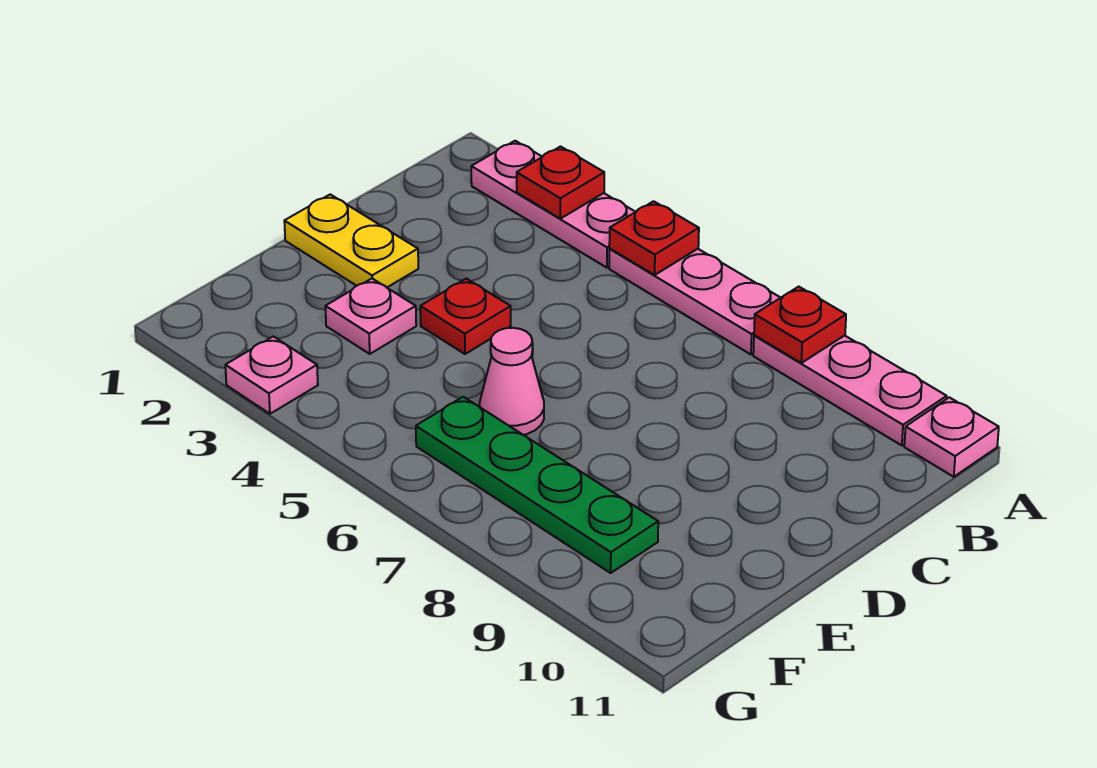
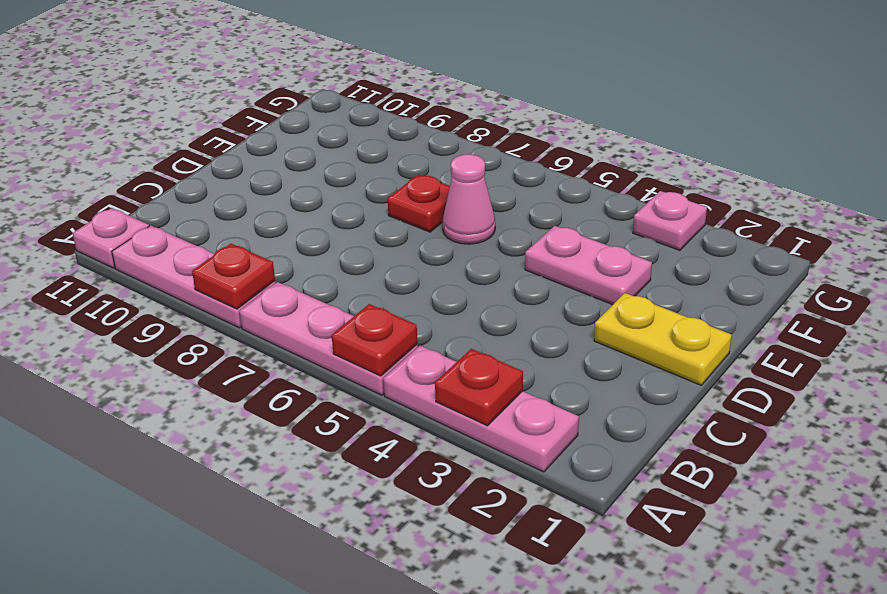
red plate D4 level 1 -> red plate E7 level 1
pink plate E3 level 1 -> pink plate E3:E4 level 1
green plate F6:F9 level 1 -> none

